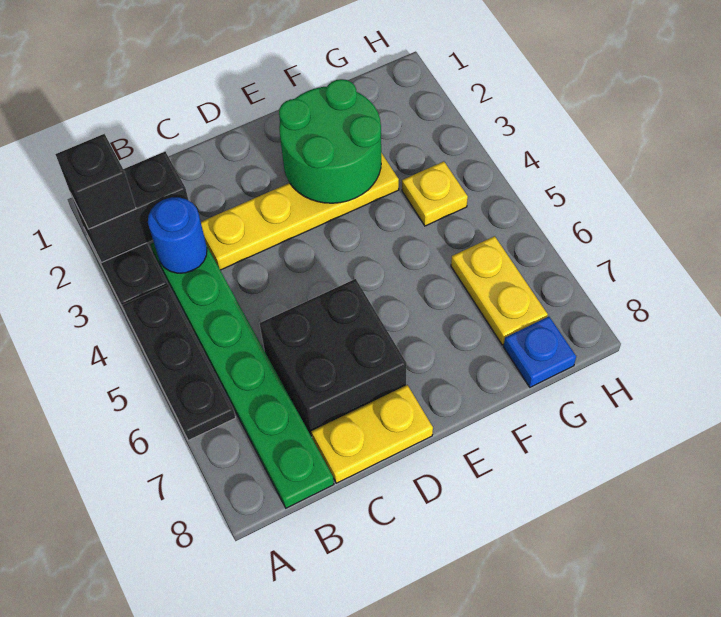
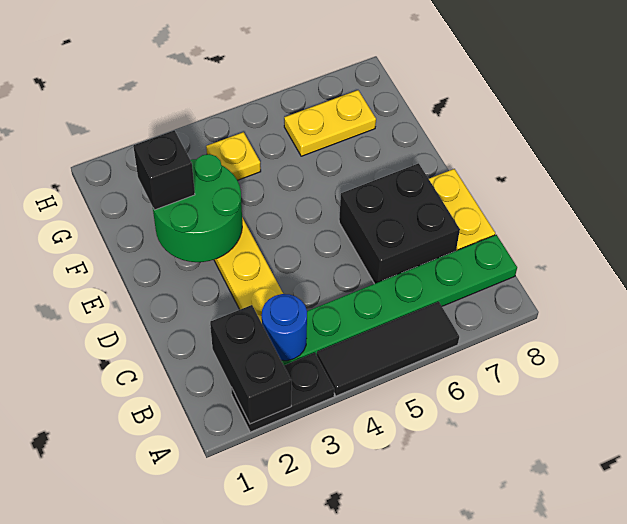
black brick A2 level 3 -> black brick F2 level 3
black plate A4:A6 level 1 -> black tile A4:A6 level 1
blue plate G8 level 1 -> none

